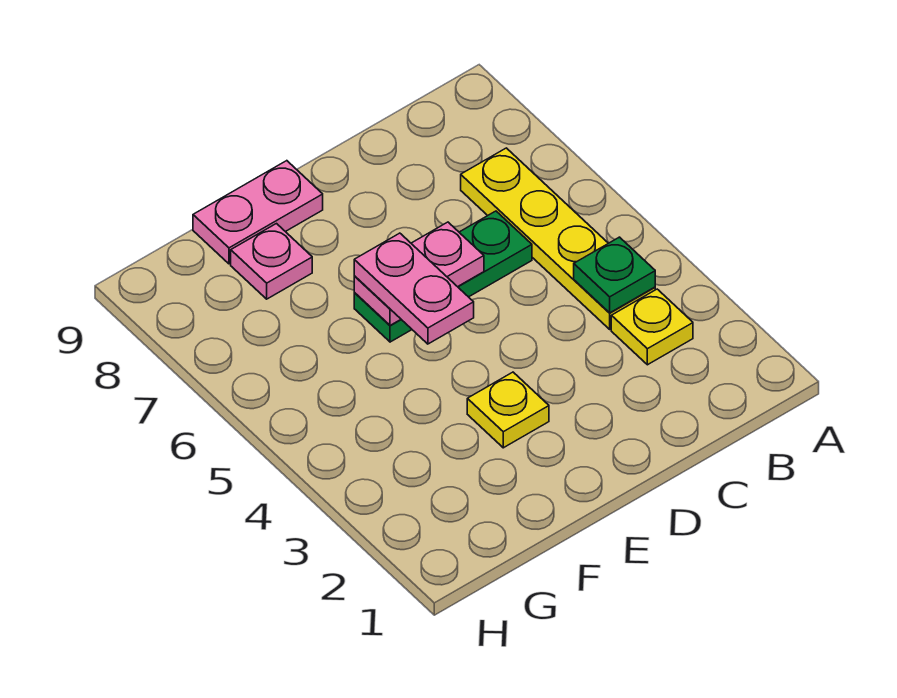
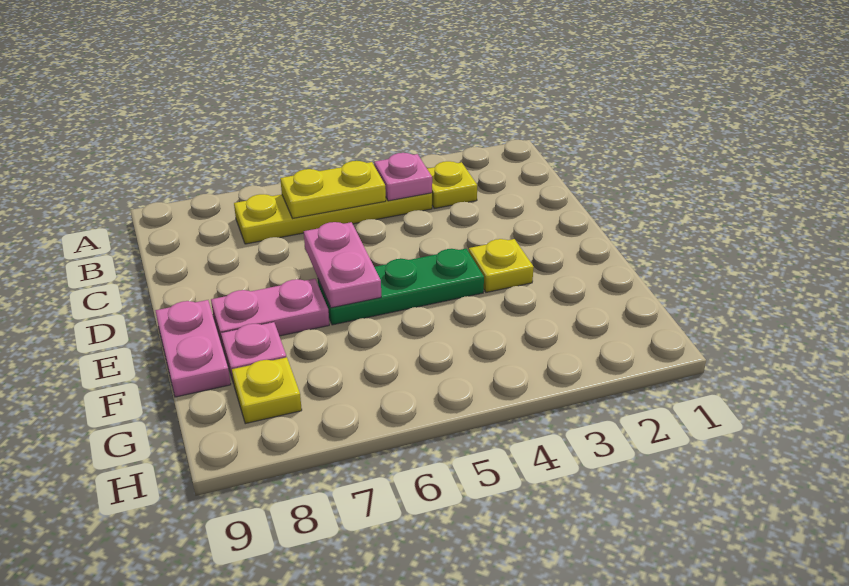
green plate B4 level 2 -> pink plate B4 level 2
none -> yellow plate B5:B6 level 2
green plate C6:E6 level 1 -> green plate E4:E6 level 1
pink plate E5:E6 level 3 -> pink plate E7:E8 level 1
none -> yellow plate G8 level 1

